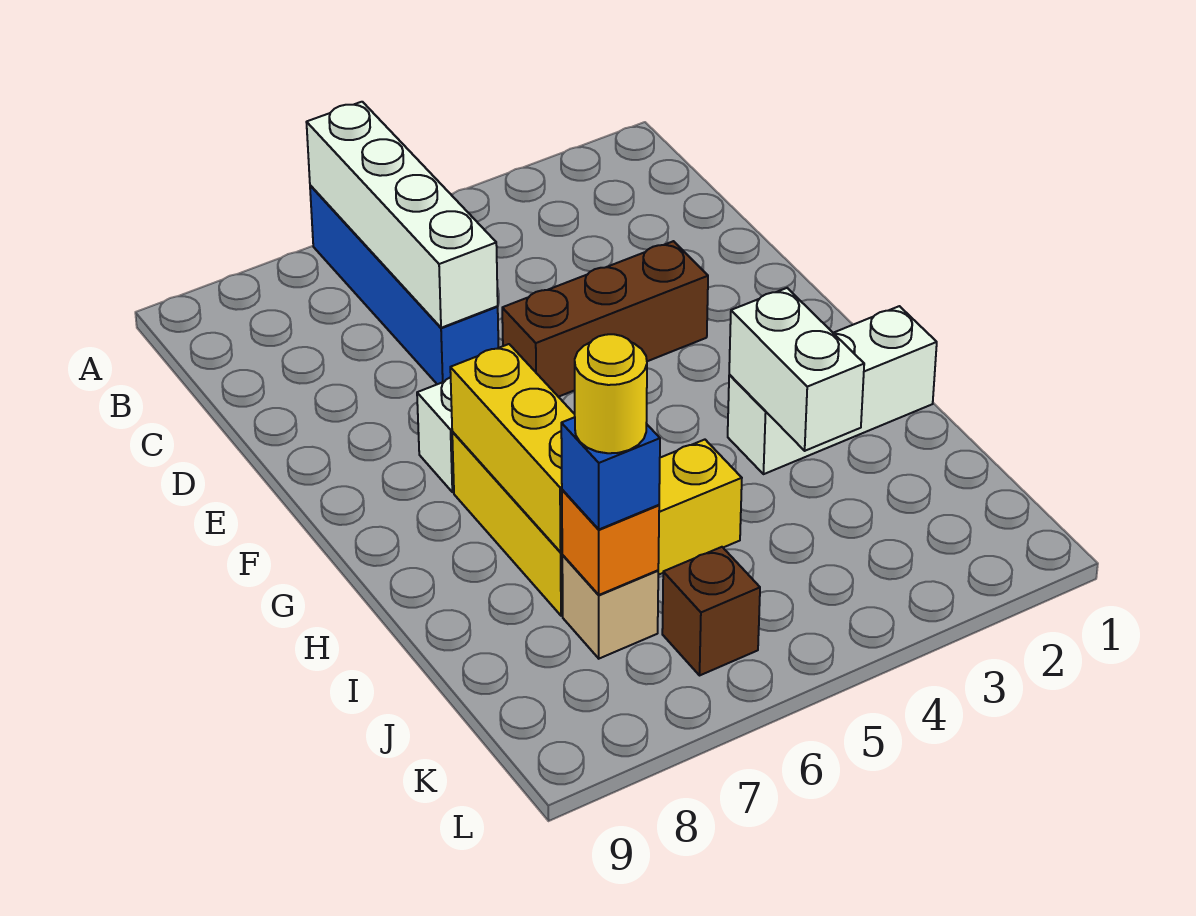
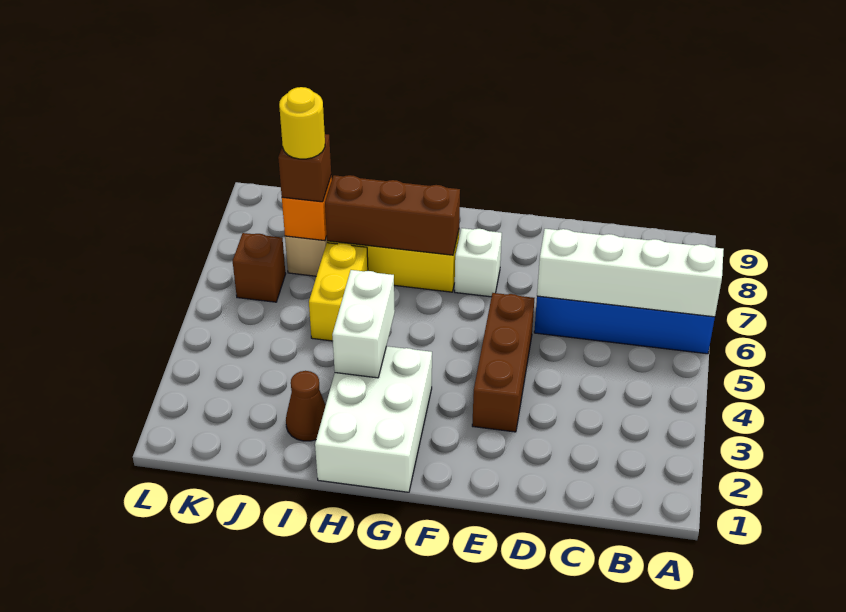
yellow brick G7:I7 level 2 -> brown brick G7:I7 level 2
white brick H1:H3 level 1 -> white brick G1:H3 level 1
white brick H3:I3 level 2 -> white brick H3:H4 level 2
none -> brown cone I2 level 1
blue brick J7 level 3 -> brown brick J7 level 3

